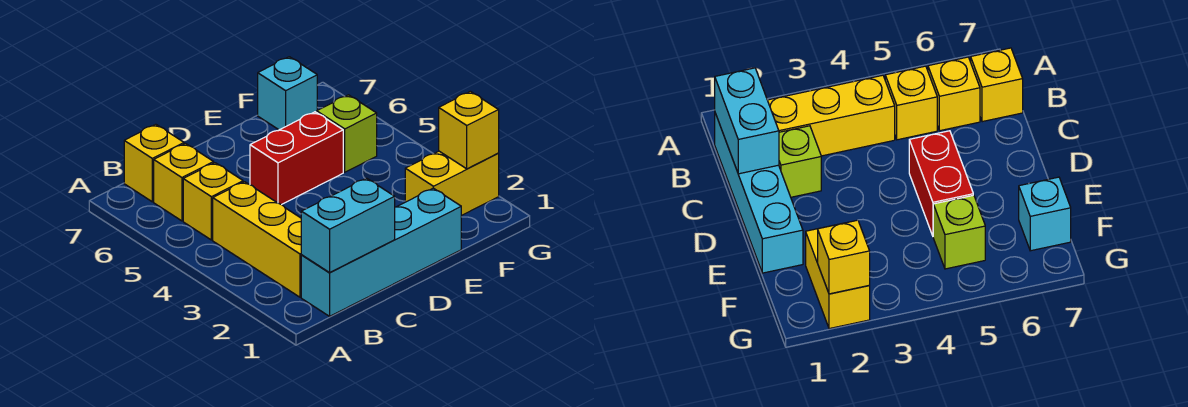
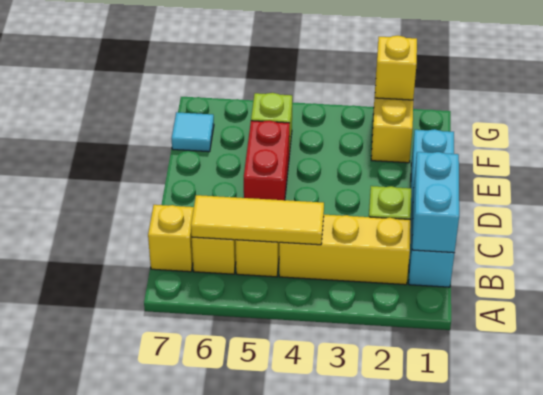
none -> yellow tile B4:B6 level 2
cyan brick F7 level 1 -> cyan tile F7 level 1

